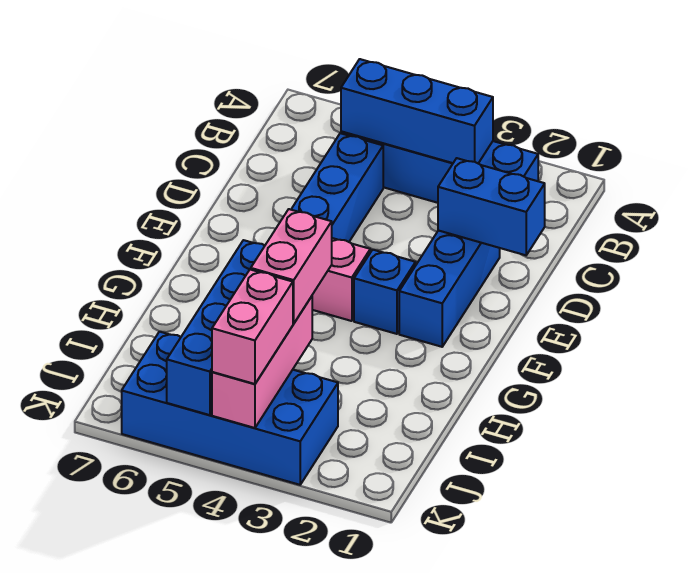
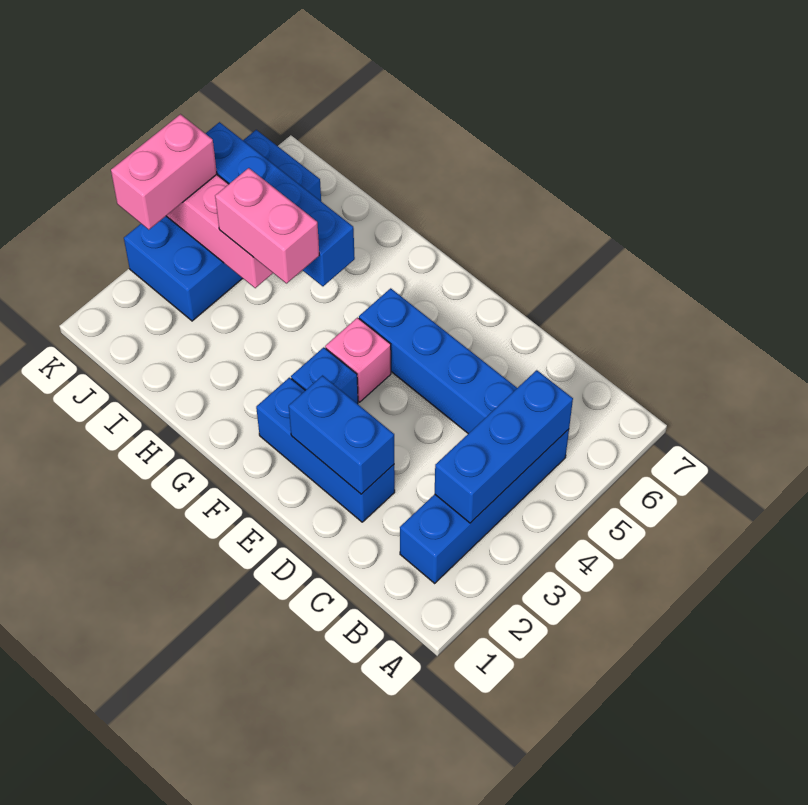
blue brick D1:D2 level 2 -> blue brick D2:E2 level 2
pink brick J4:K4 level 3 -> pink brick K3:K4 level 3

